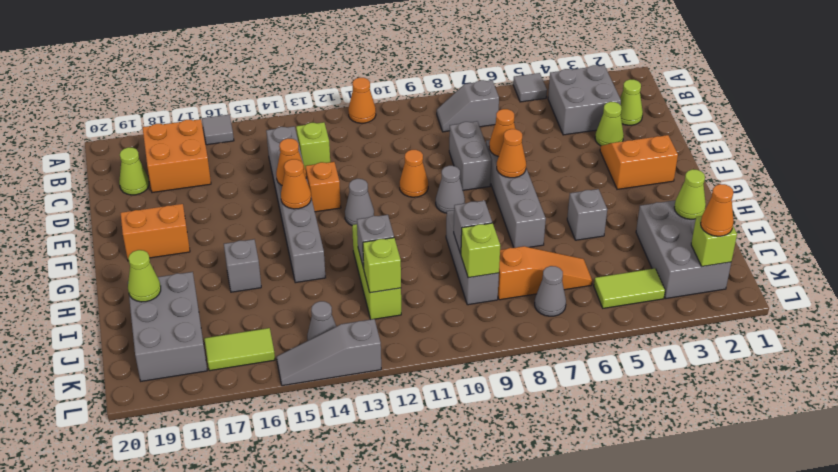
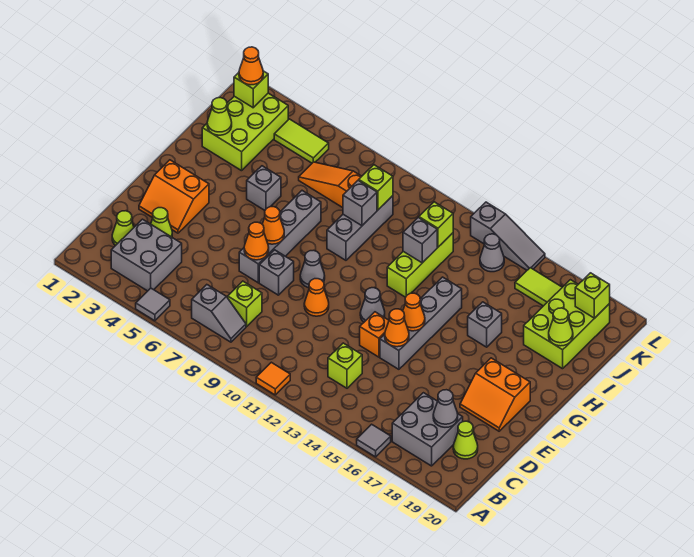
orange cone A11 level 1 -> orange tile A11 level 1
orange brick B17:C18 level 1 -> grey brick B17:C18 level 1
none -> lime brick C8 level 1
grey brick C14:H14 level 1 -> grey brick E14:H14 level 1
grey brick D8:E8 level 1 -> grey brick E8 level 1
grey brick I2:K3 level 1 -> lime brick I2:K3 level 1
grey brick I18:K19 level 1 -> lime brick I18:K19 level 1
grey cone K7 level 1 -> grey cone C18 level 2
none -> lime brick K19 level 2

